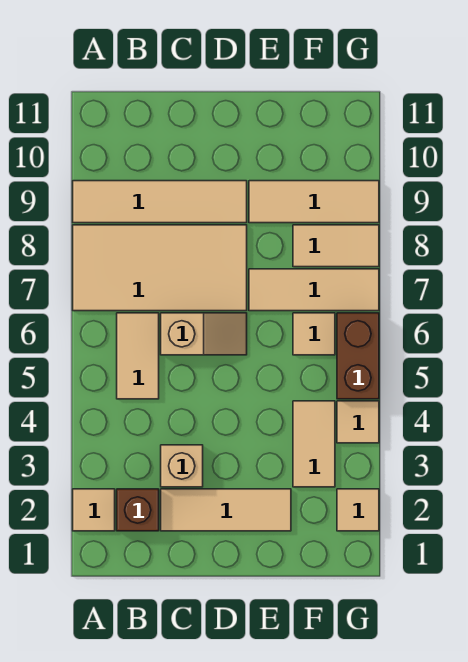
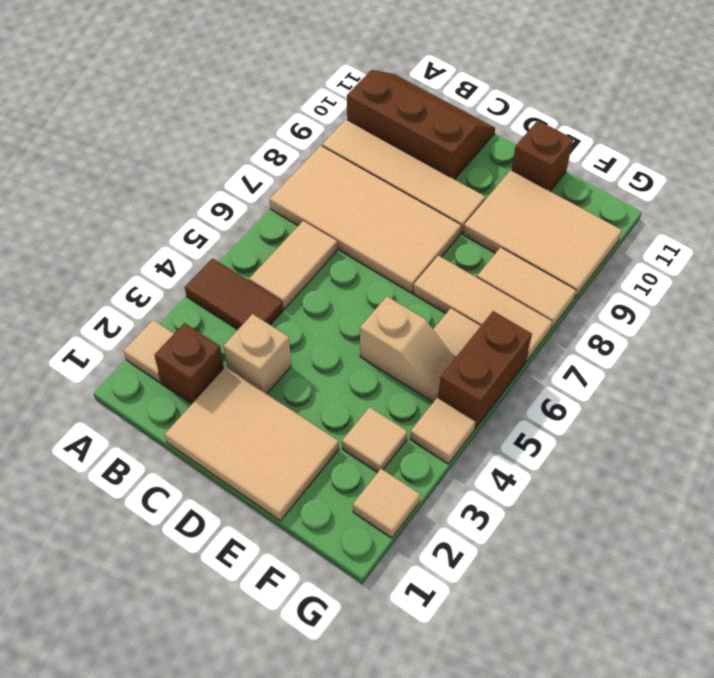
none -> brown tile A4:B4 level 1
none -> brown slope A10:C11 level 1 top 10
tan tile C2:E2 level 1 -> tan tile C1:E2 level 1
tan slope C6:D6 level 1 top C -> tan slope E5:F5 level 1 top E
tan tile E9:G9 level 1 -> tan tile E9:G10 level 1
none -> brown brick E11 level 1
tan tile F3:F4 level 1 -> tan tile F3 level 1

